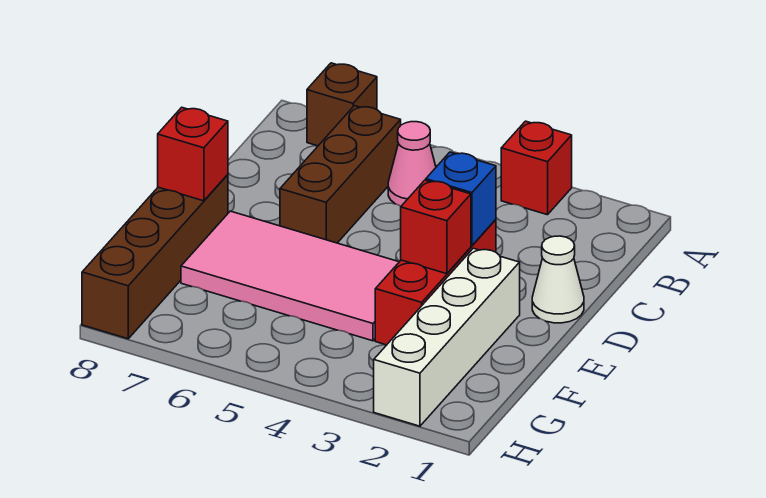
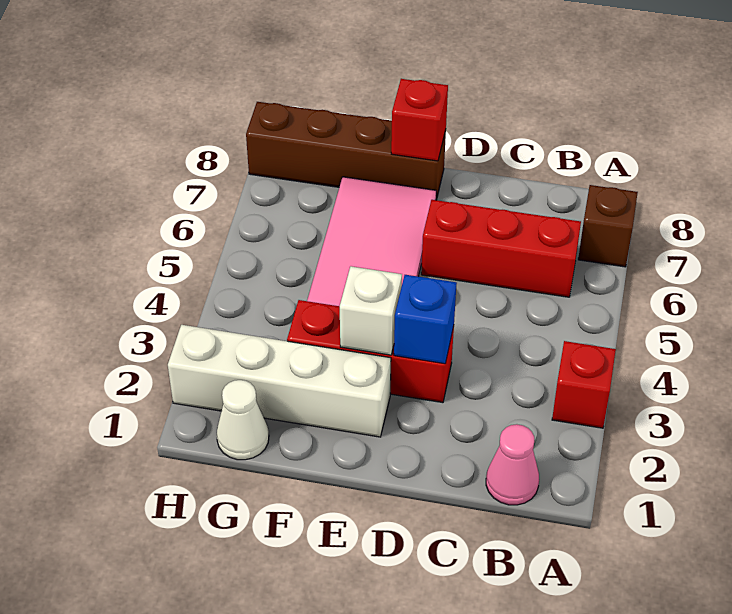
pink cone B5 level 1 -> pink cone B1 level 1
brown brick B6:D6 level 1 -> red brick B6:D6 level 1
white cone D1 level 1 -> white cone G1 level 1
red brick E3 level 2 -> white brick E3 level 2

